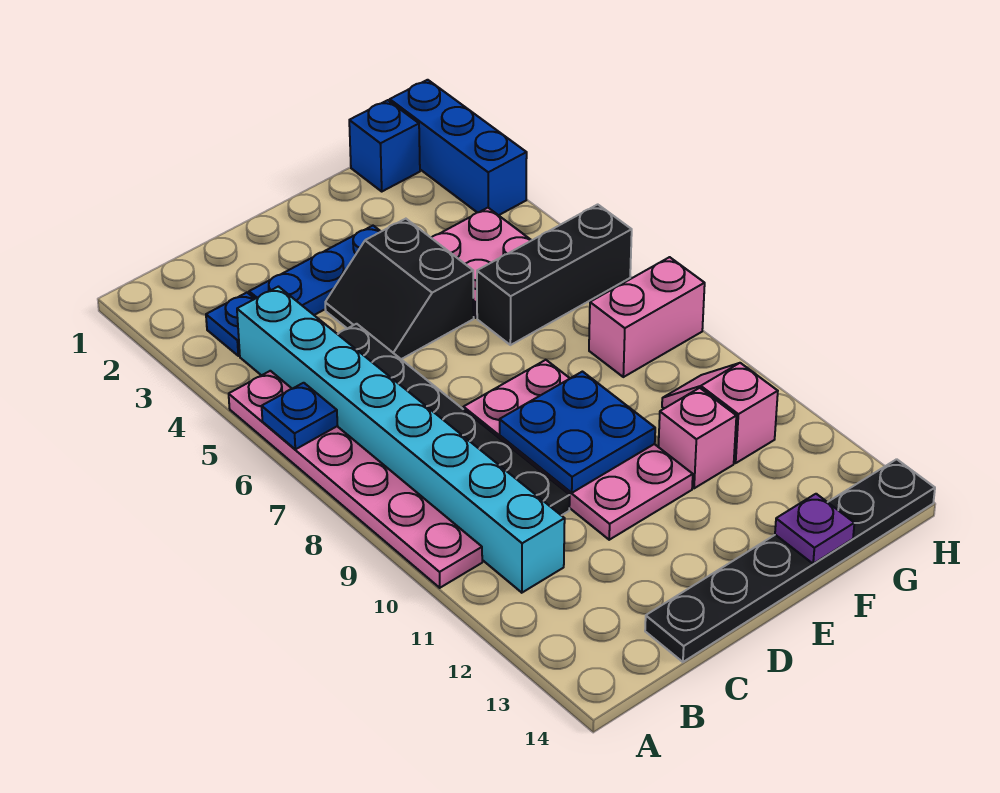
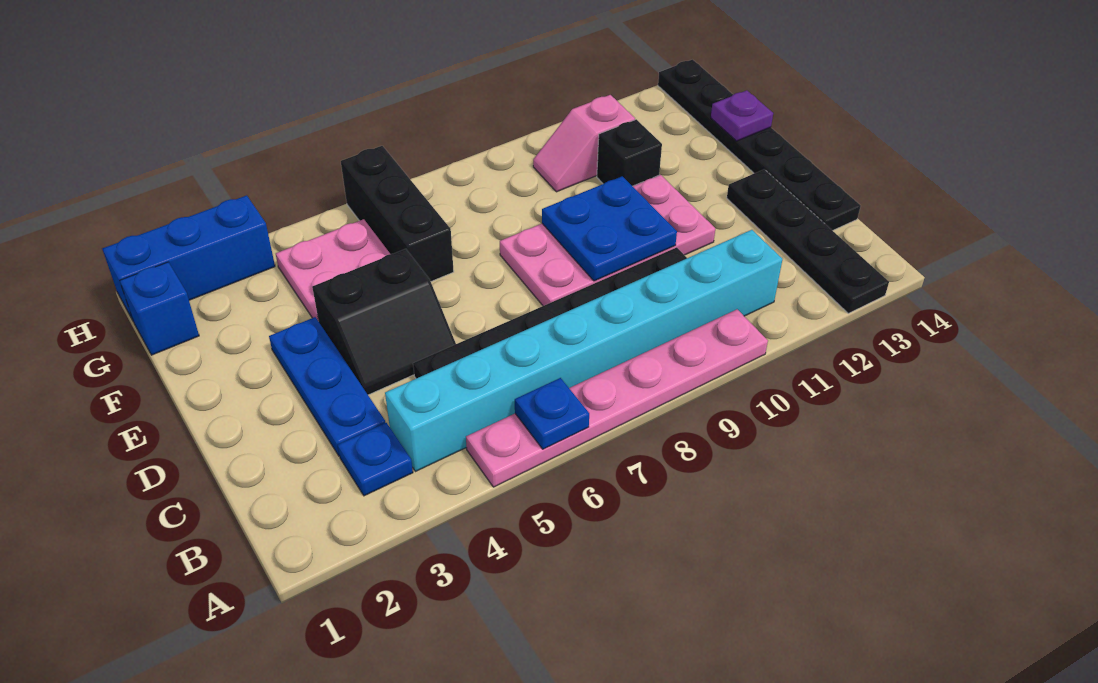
none -> black plate A13:D13 level 1
pink brick F11 level 1 -> black brick F11 level 1
pink brick G8:H8 level 1 -> none

